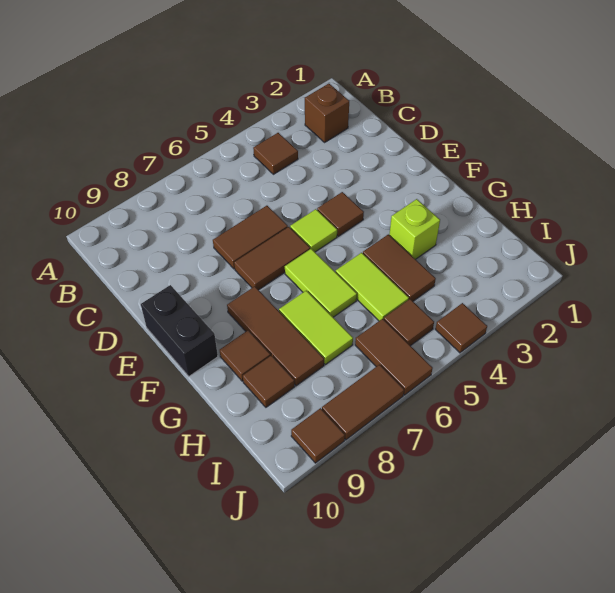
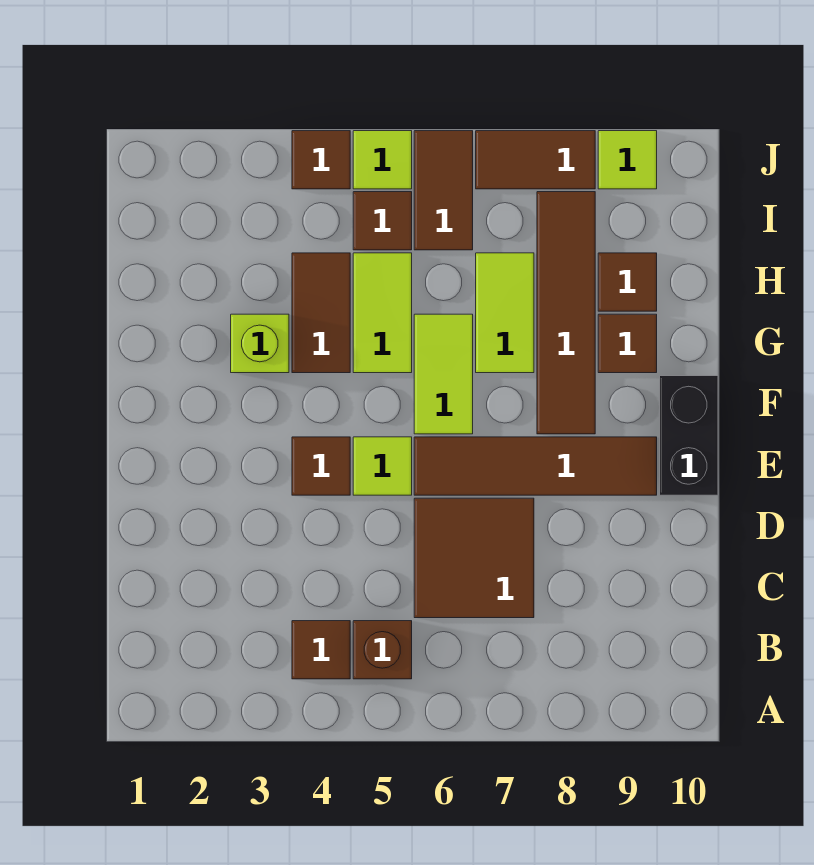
brown brick B2 level 1 -> brown brick B5 level 1
brown tile D6:D7 level 1 -> brown tile C6:D7 level 1
brown tile E6:E7 level 1 -> brown tile E6:E9 level 1
brown tile F8:H8 level 1 -> brown tile F8:I8 level 1
none -> lime tile J5 level 1
brown tile J9 level 1 -> lime tile J9 level 1

